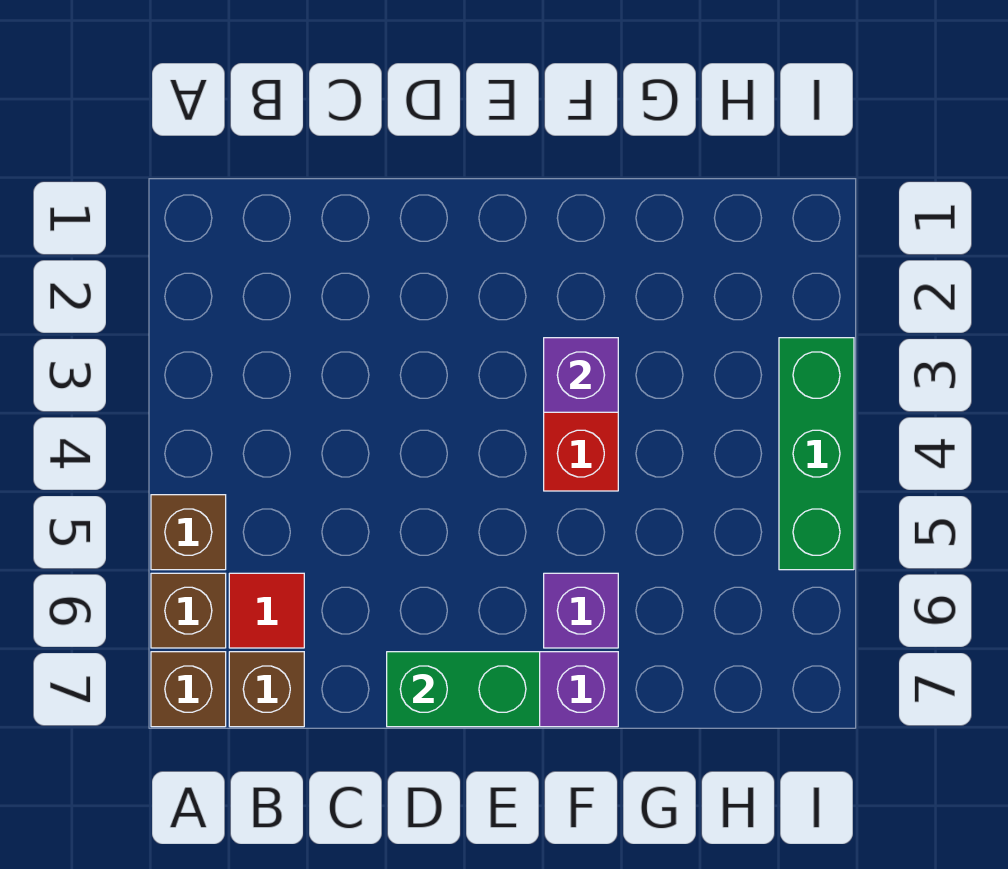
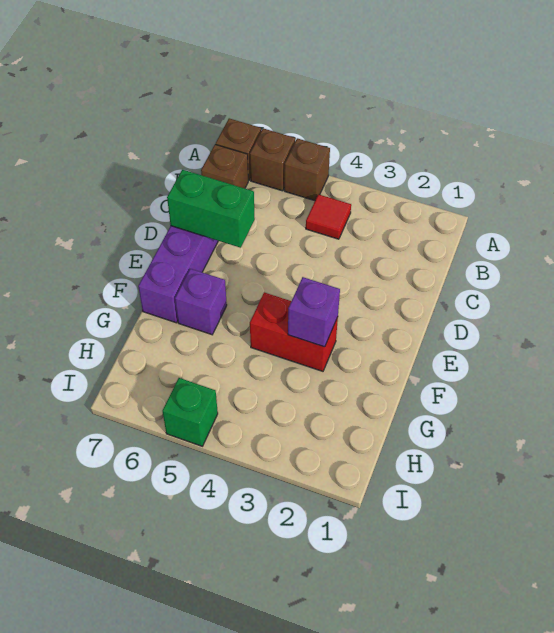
red tile B6 level 1 -> red tile B4 level 1
green brick D7:E7 level 2 -> green brick D6:D7 level 2
green brick I3:I5 level 1 -> green brick I5 level 1

